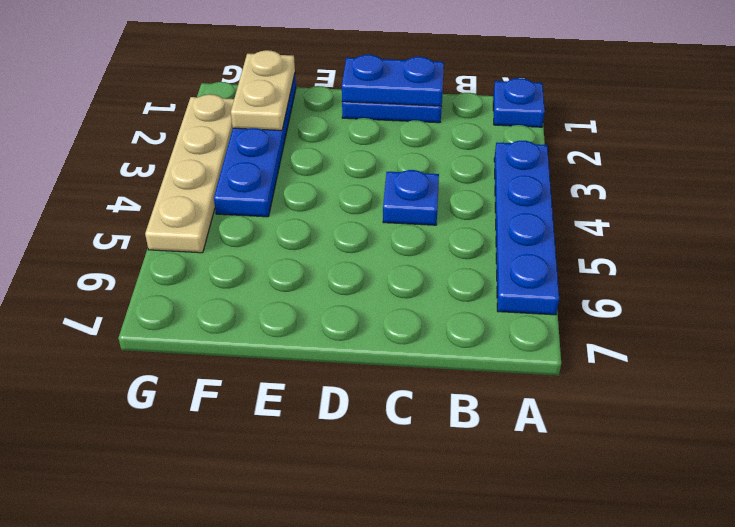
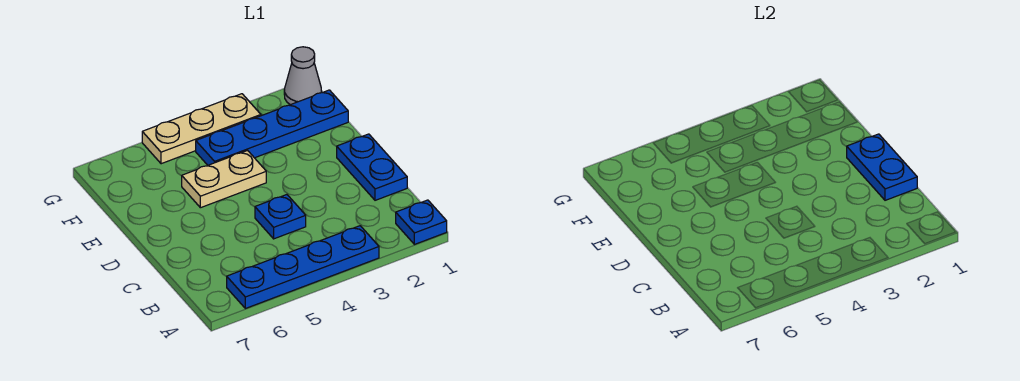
tan plate F1:F2 level 2 -> tan plate E4:E5 level 1
none -> grey cone G1 level 1
tan plate G2:G5 level 1 -> tan plate G3:G5 level 1

